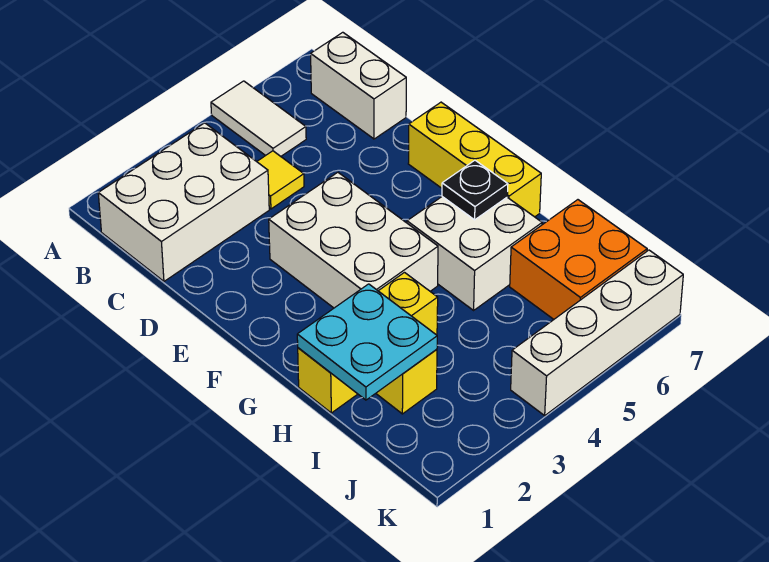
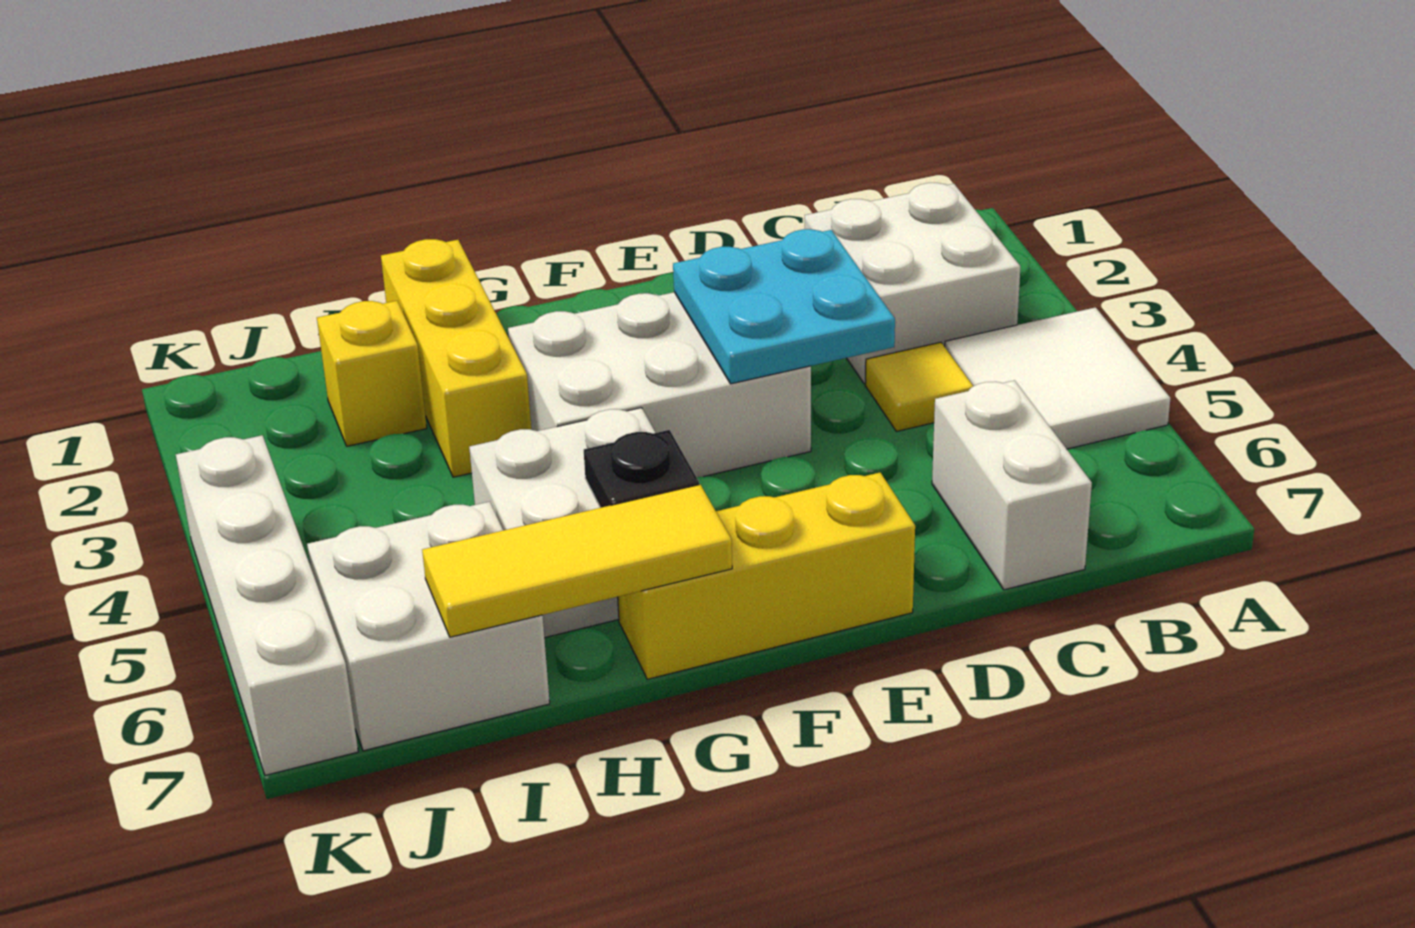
white tile A5:B5 level 1 -> white tile A4:B5 level 1
white brick B1:C3 level 1 -> white brick B2:C3 level 1
white brick B7:C7 level 1 -> white brick C6:C7 level 1
none -> yellow tile G7:I7 level 2
cyan plate H1:I2 level 2 -> cyan plate D3:E4 level 2
orange brick I6:J7 level 1 -> white brick I6:J7 level 1

